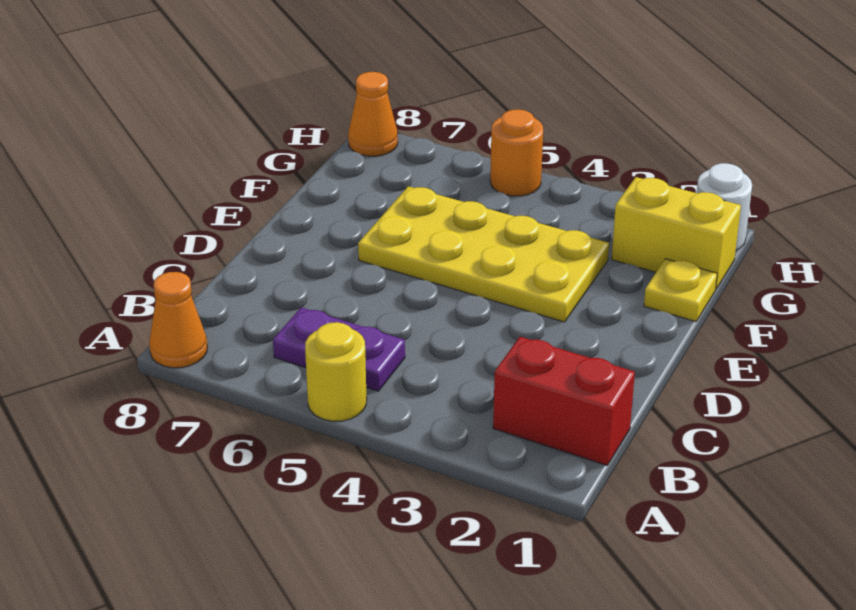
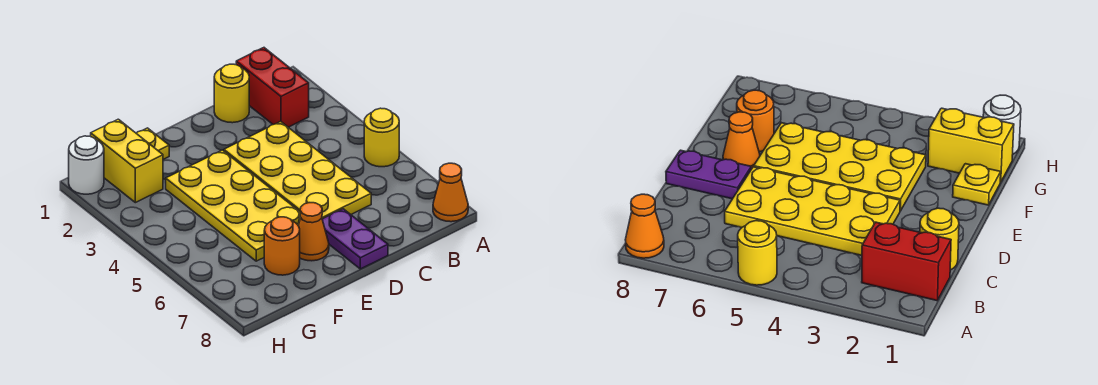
purple plate B5:B6 level 1 -> purple plate D7:D8 level 1
none -> yellow round brick C1 level 1
none -> yellow plate C3:D6 level 1
orange round brick H5 level 1 -> orange round brick F7 level 1
orange cone H8 level 1 -> orange cone E7 level 1

